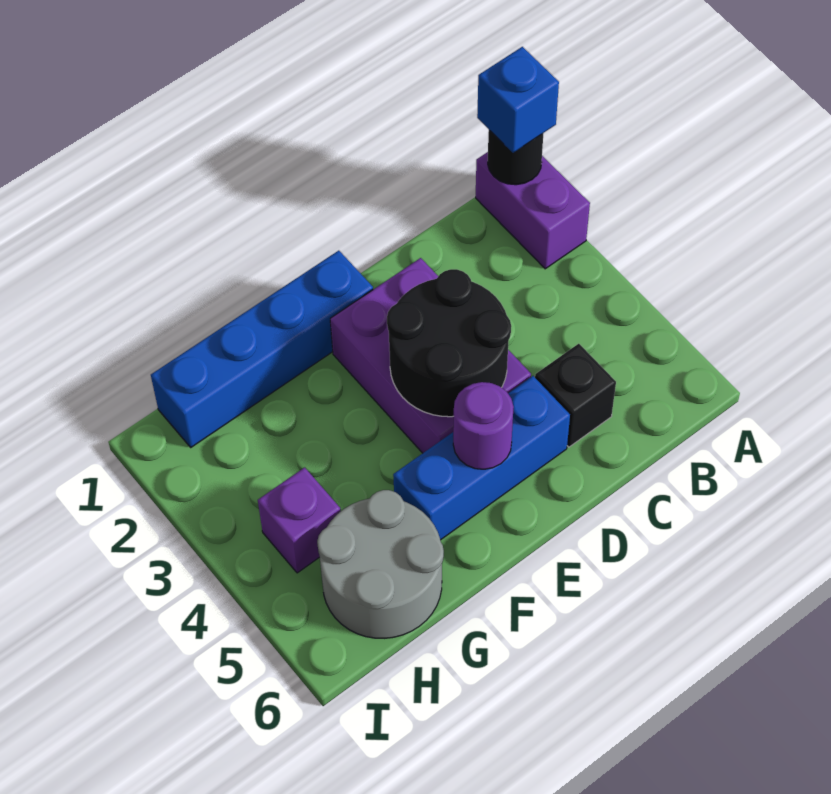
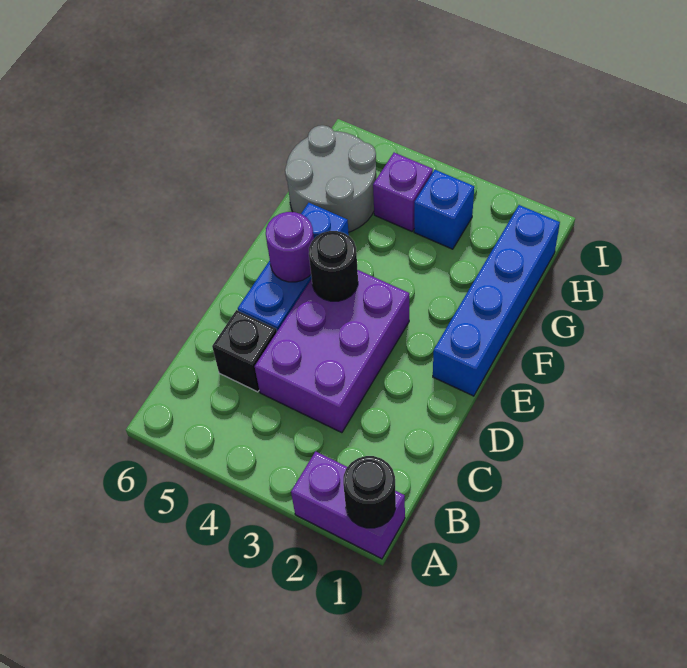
blue brick A1 level 3 -> blue brick H3 level 1
purple brick D2:E4 level 1 -> purple brick C3:E4 level 1
black round brick D3:E4 level 2 -> black round brick E4 level 2

